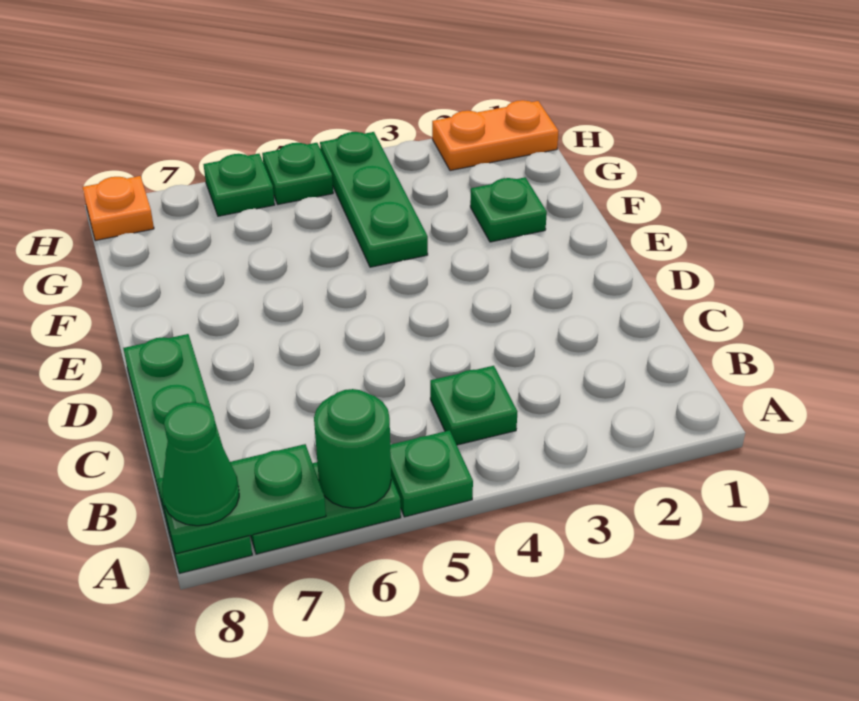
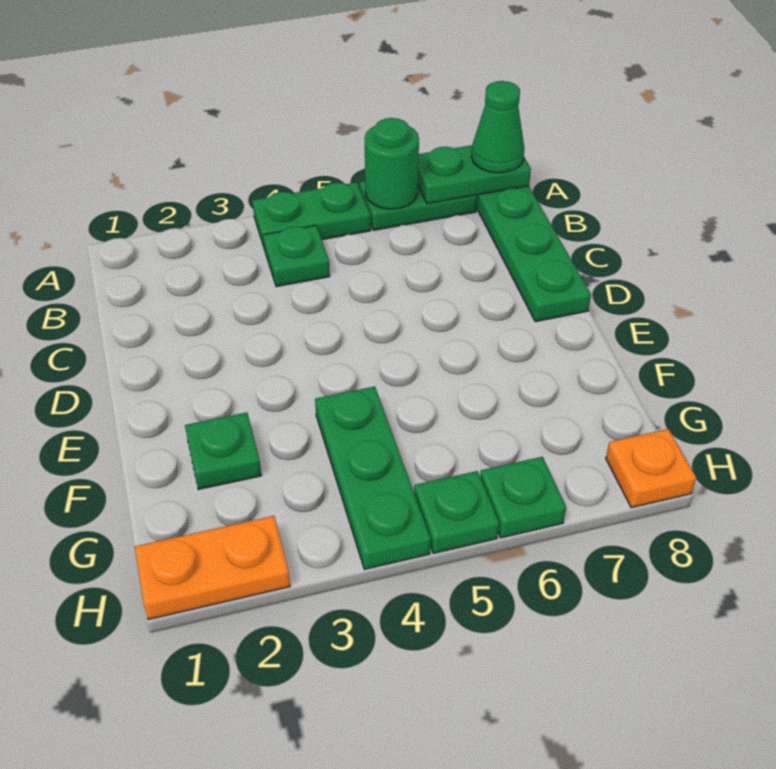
green plate A5 level 1 -> green plate A4:A5 level 1

